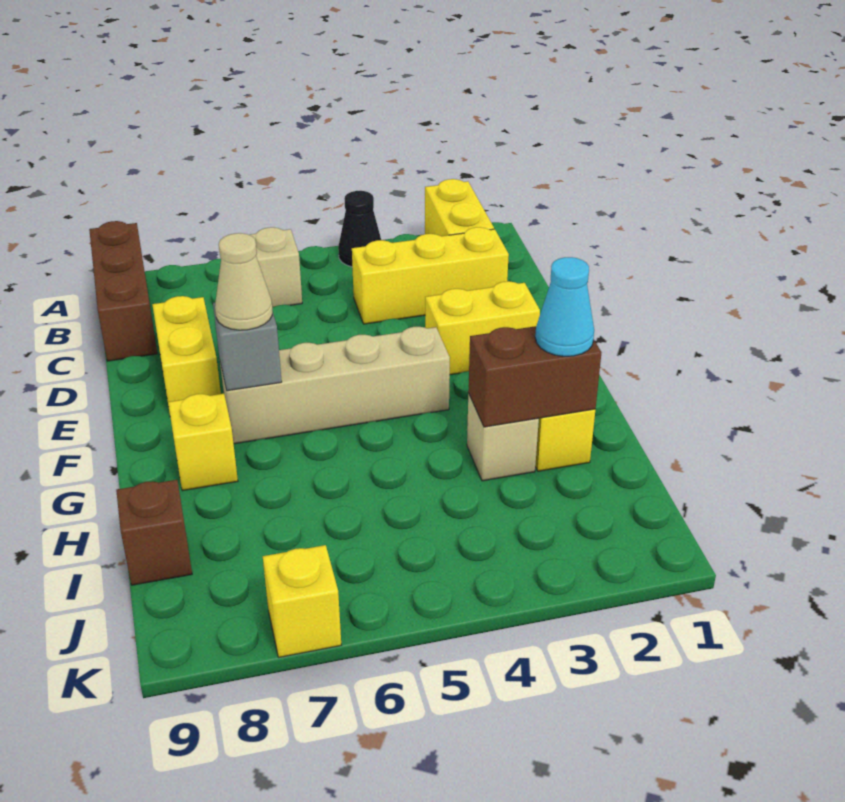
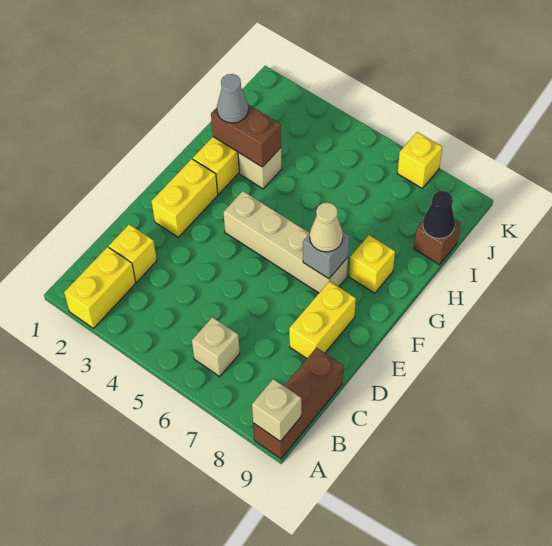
black cone A4 level 1 -> black cone I9 level 2
none -> tan brick A9 level 2
yellow brick C2:C4 level 1 -> yellow brick C2 level 1
yellow brick E2:E3 level 1 -> yellow brick E2:F2 level 1
cyan cone H2 level 3 -> grey cone H2 level 3

